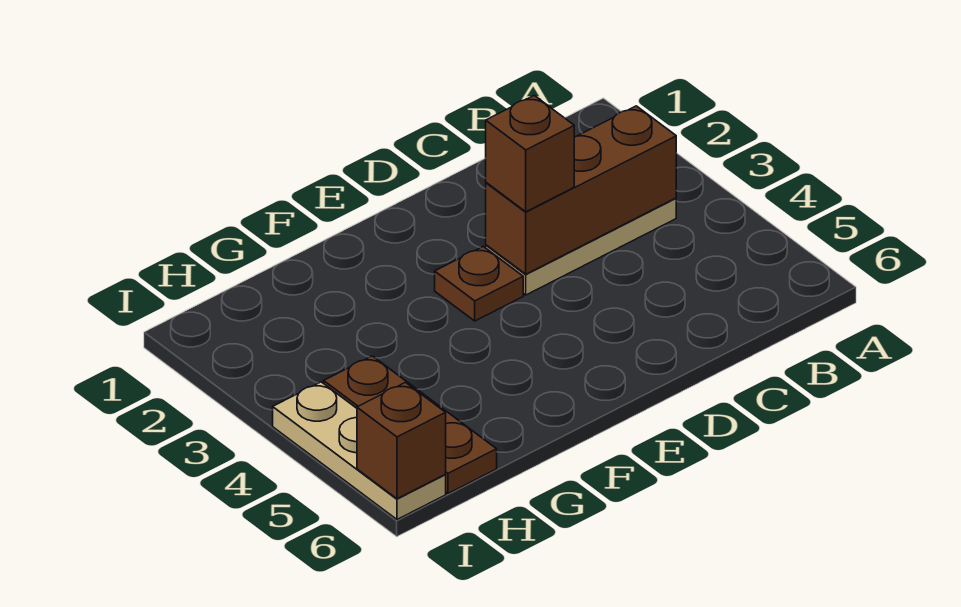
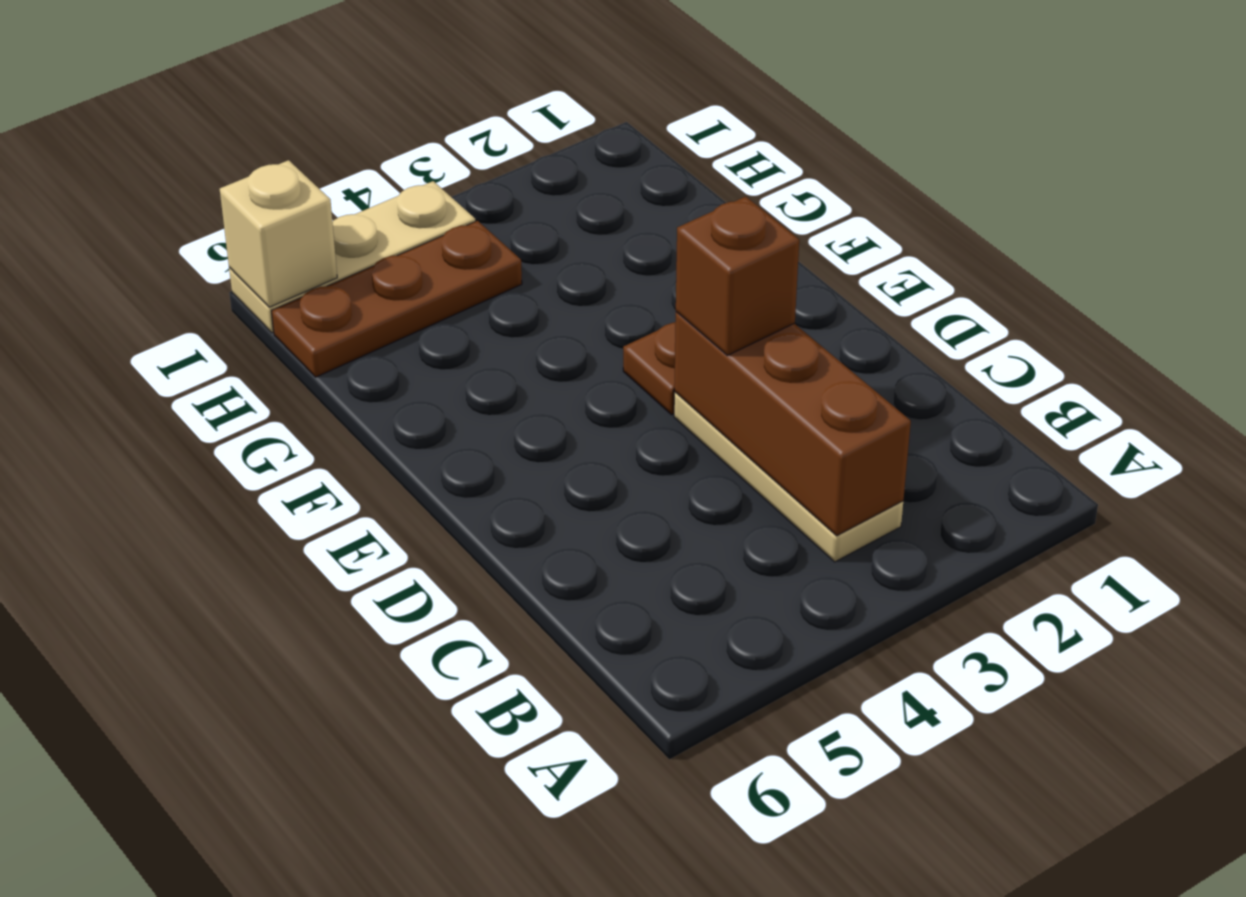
brown brick I6 level 2 -> tan brick I6 level 2

